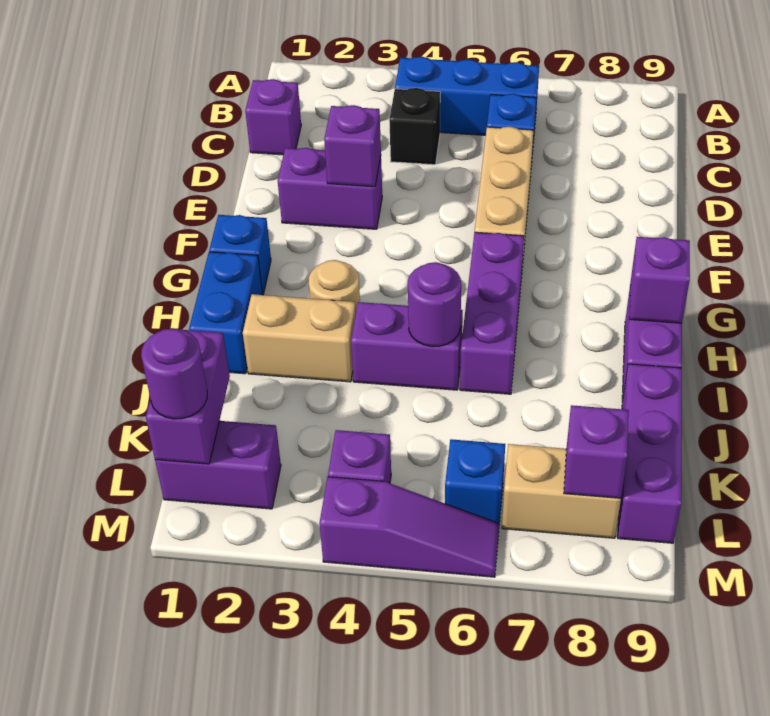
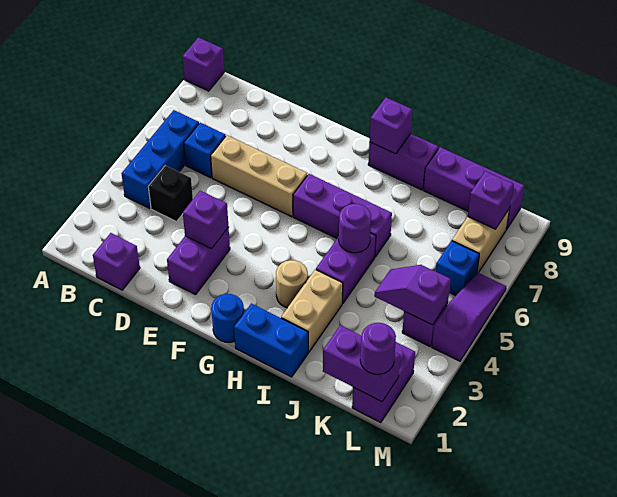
none -> purple brick A9 level 1
blue brick G1 level 1 -> blue round brick G1 level 1
none -> purple slope K4:L4 level 2 top L

